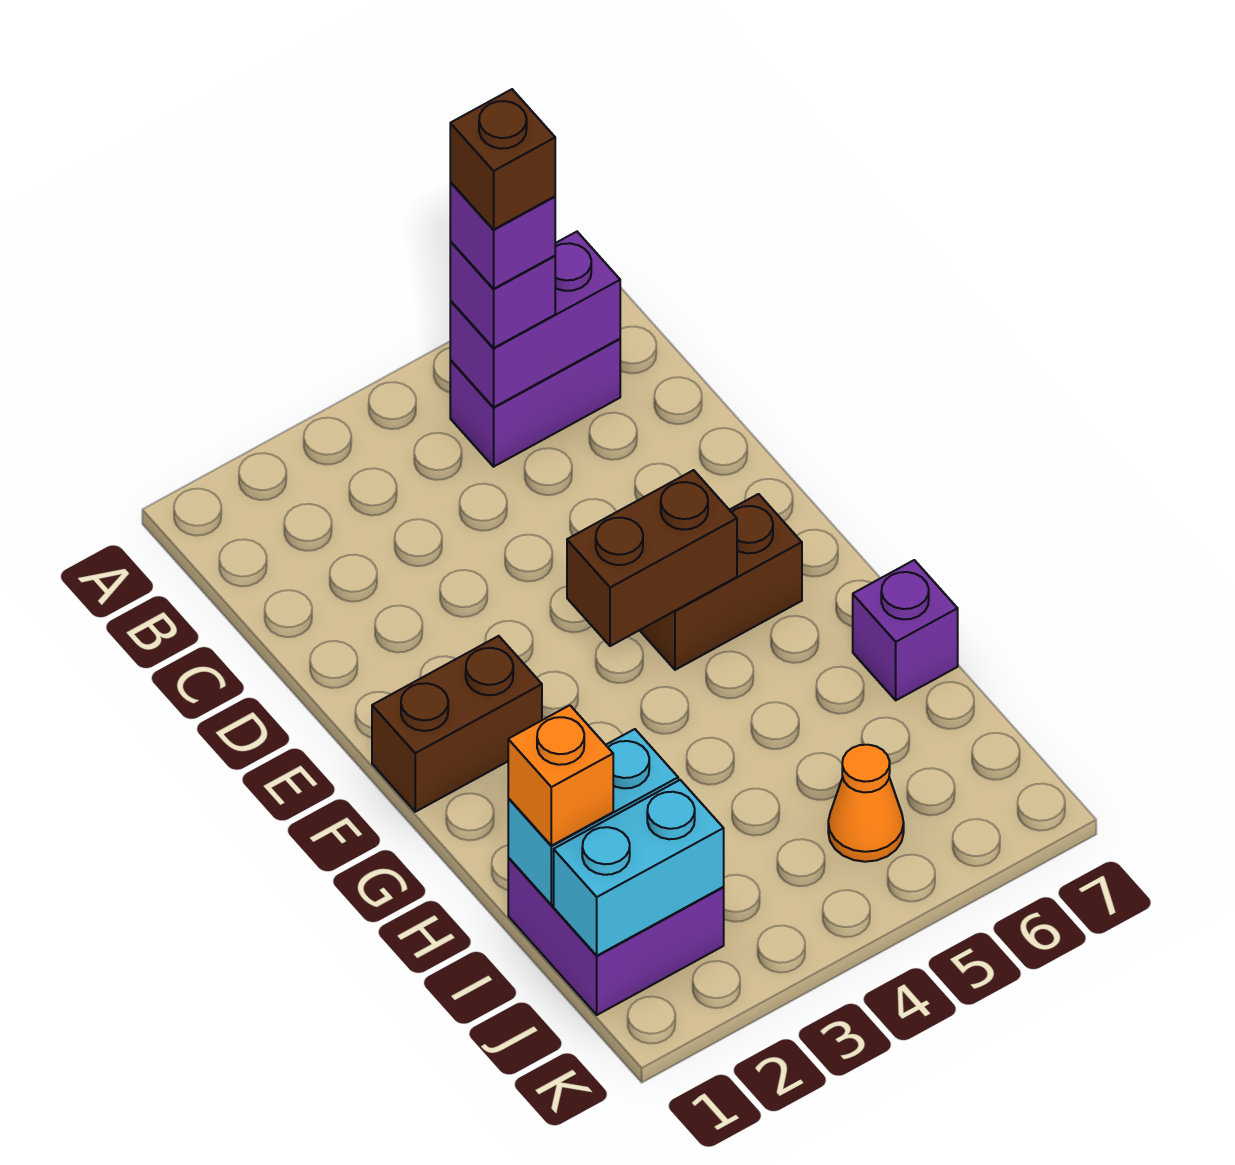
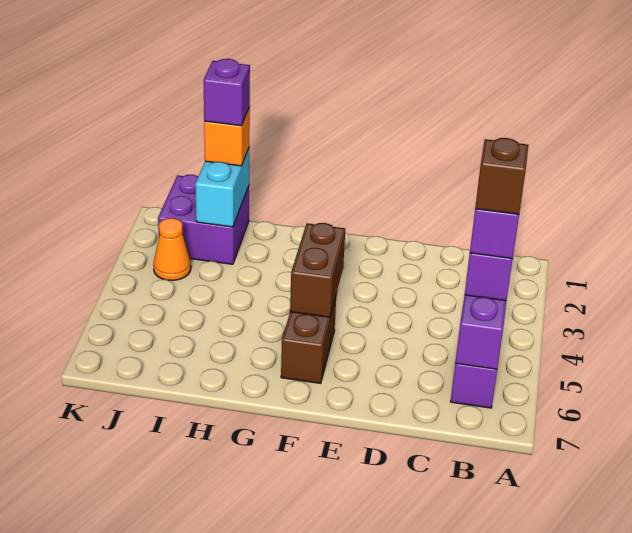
brown brick F1:F2 level 1 -> none
purple brick H7 level 1 -> purple brick I1 level 4
cyan brick J1:J2 level 2 -> none
orange cone J5 level 1 -> orange cone J3 level 1

